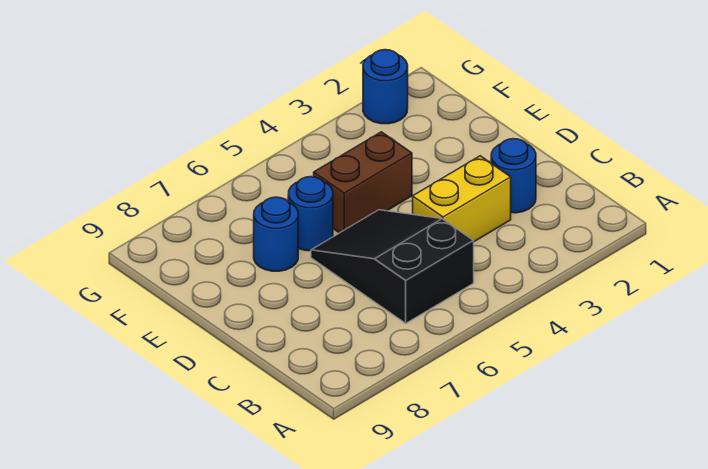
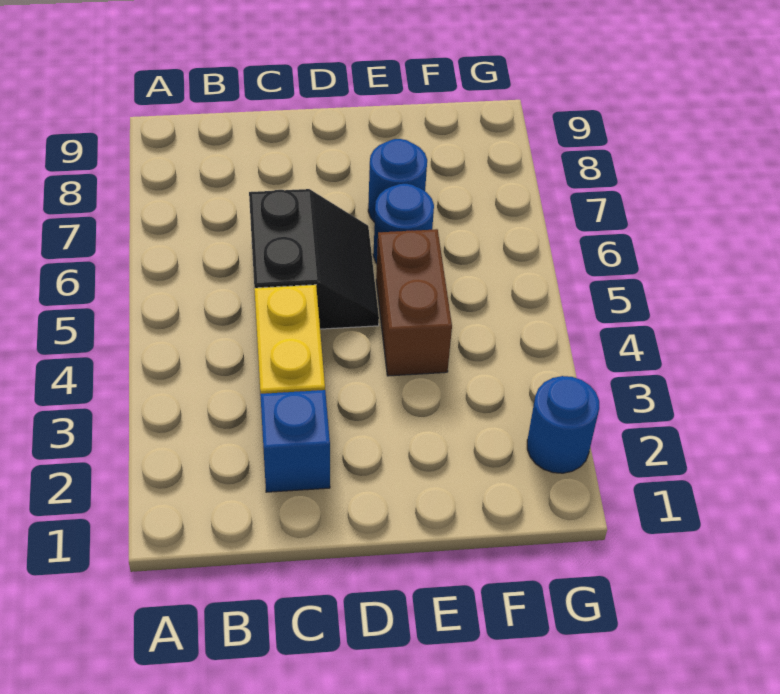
black slope B5:D6 level 1 top B -> black slope C5:D6 level 1 top C
blue round brick C2 level 1 -> blue brick C2 level 1

